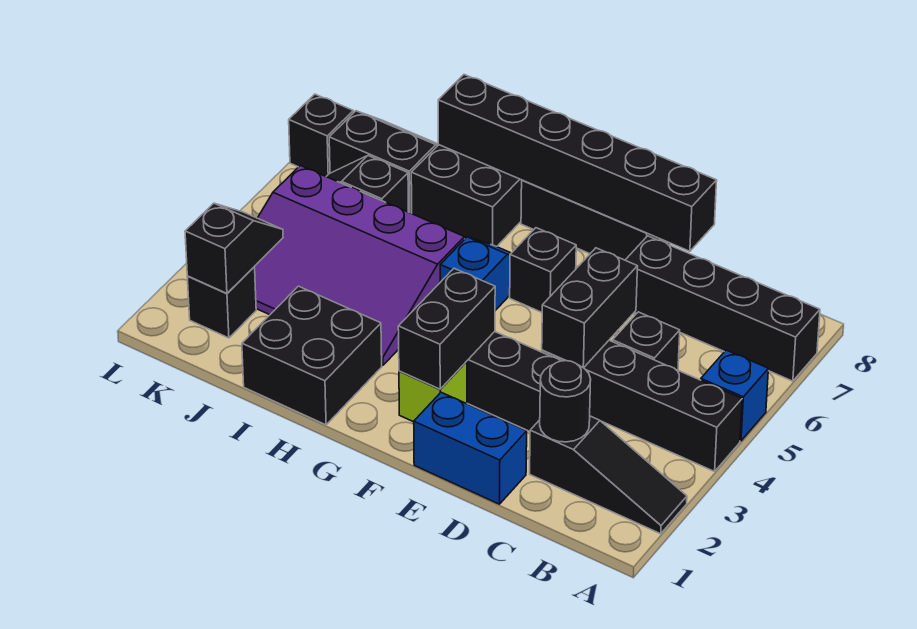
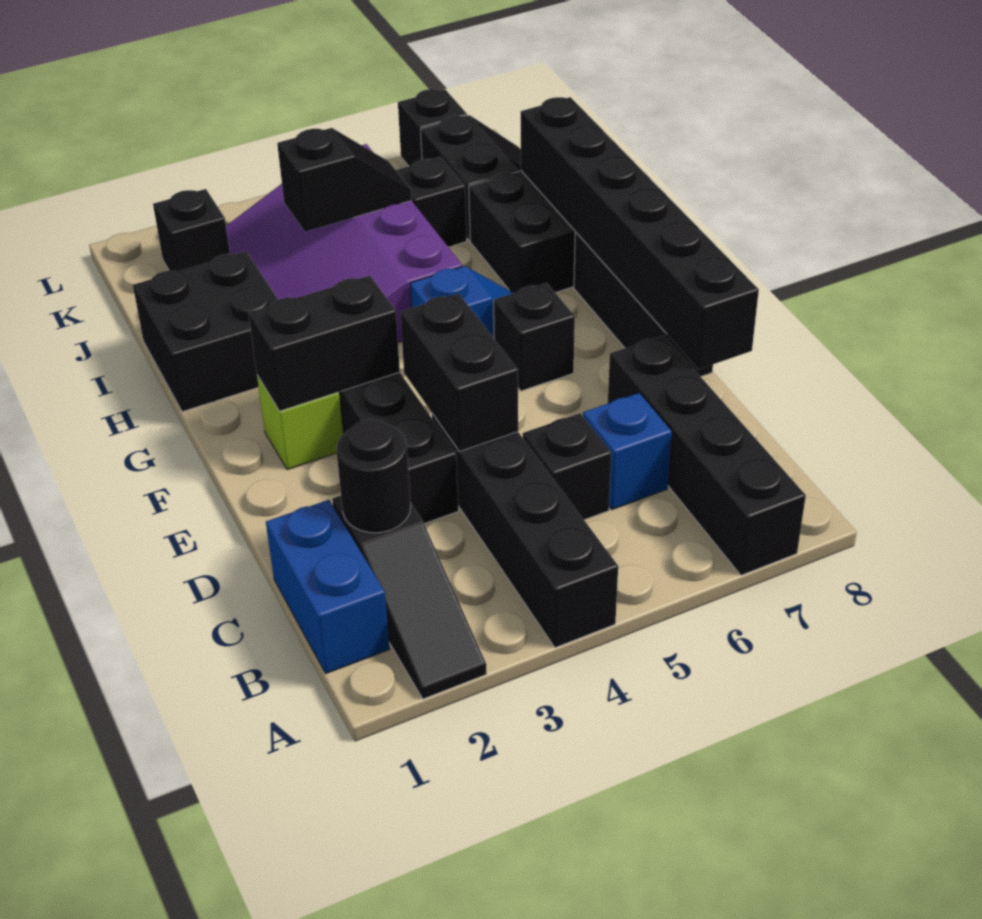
blue brick A5 level 1 -> blue brick C6 level 1
blue brick D1:E1 level 1 -> blue brick B1:C1 level 1
black brick D4:D5 level 2 -> black brick D4:E4 level 2
black slope K2:K3 level 2 top 2 -> black slope J4:J5 level 2 top 4

